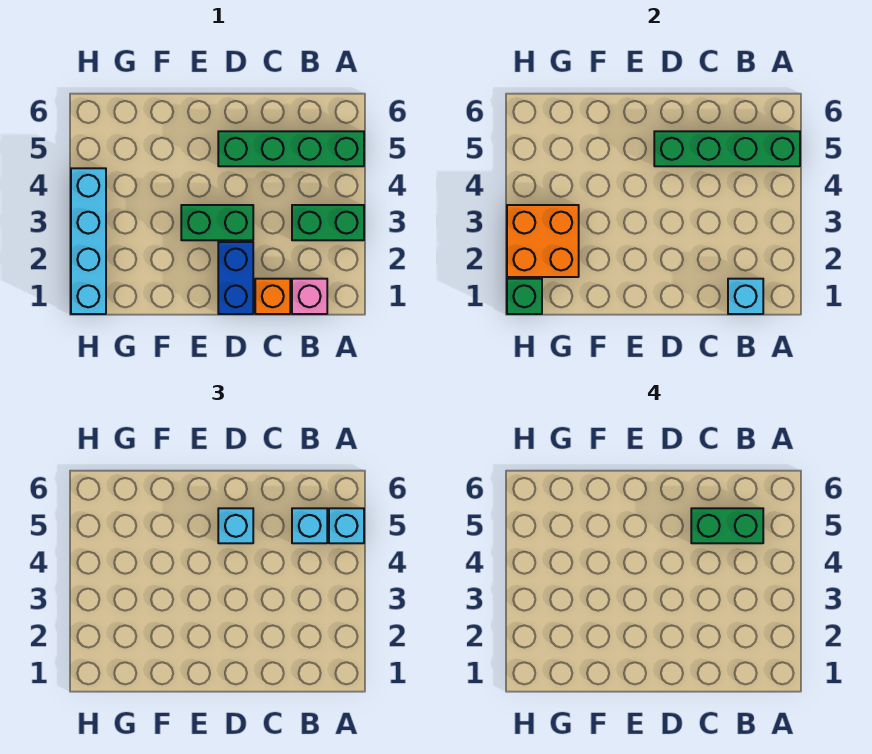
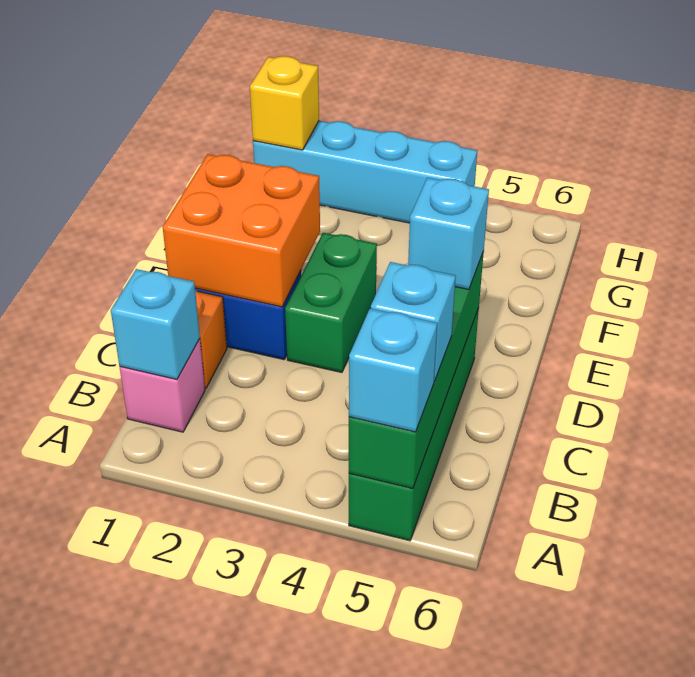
green brick A3:B3 level 1 -> none
green brick B5:C5 level 4 -> none
orange brick G2:H3 level 2 -> orange brick D1:E2 level 2
green brick H1 level 2 -> yellow brick H1 level 2

